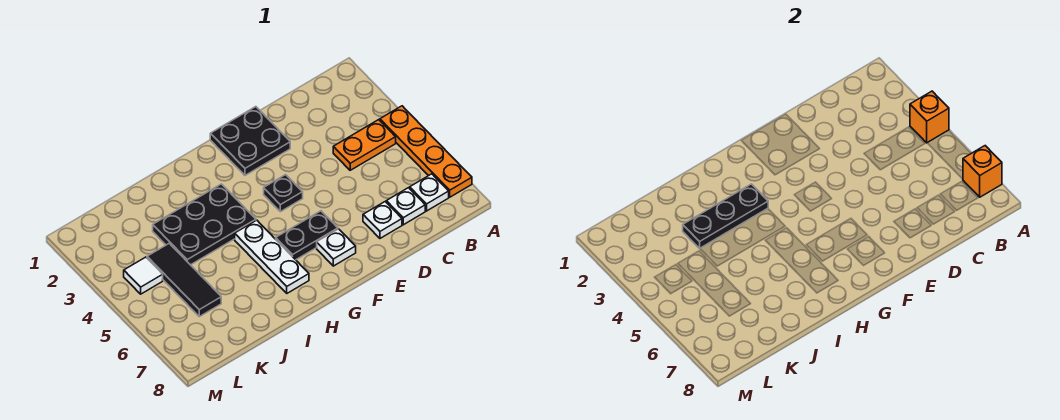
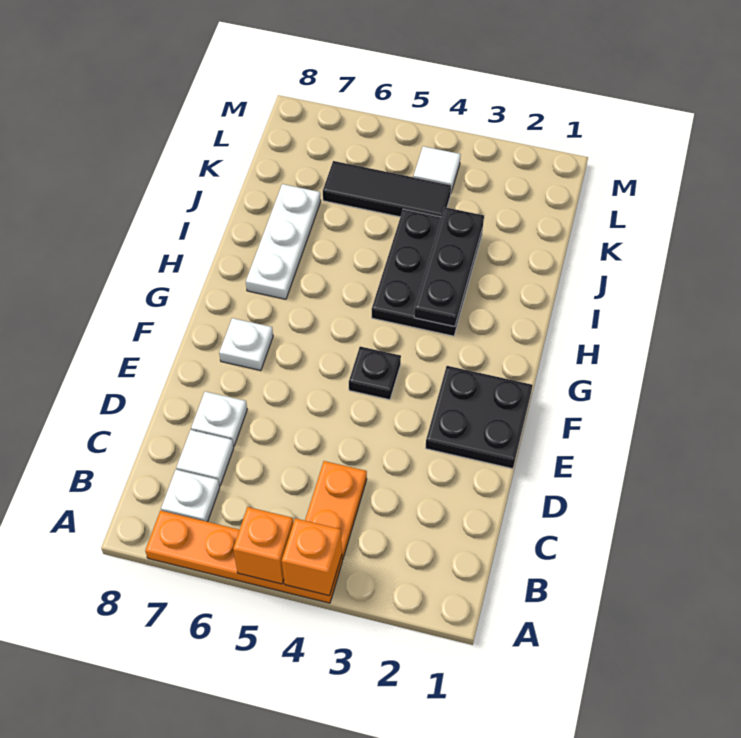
orange brick A7 level 2 -> orange brick A5 level 2
white plate C7 level 1 -> white tile C7 level 1
black plate F6:G6 level 1 -> none
white plate H5:H7 level 1 -> white plate H7:J7 level 1

